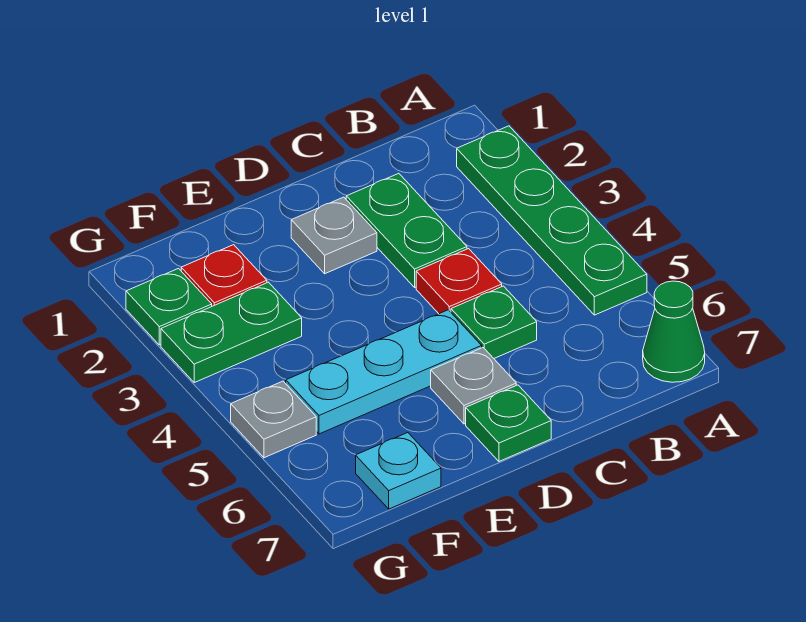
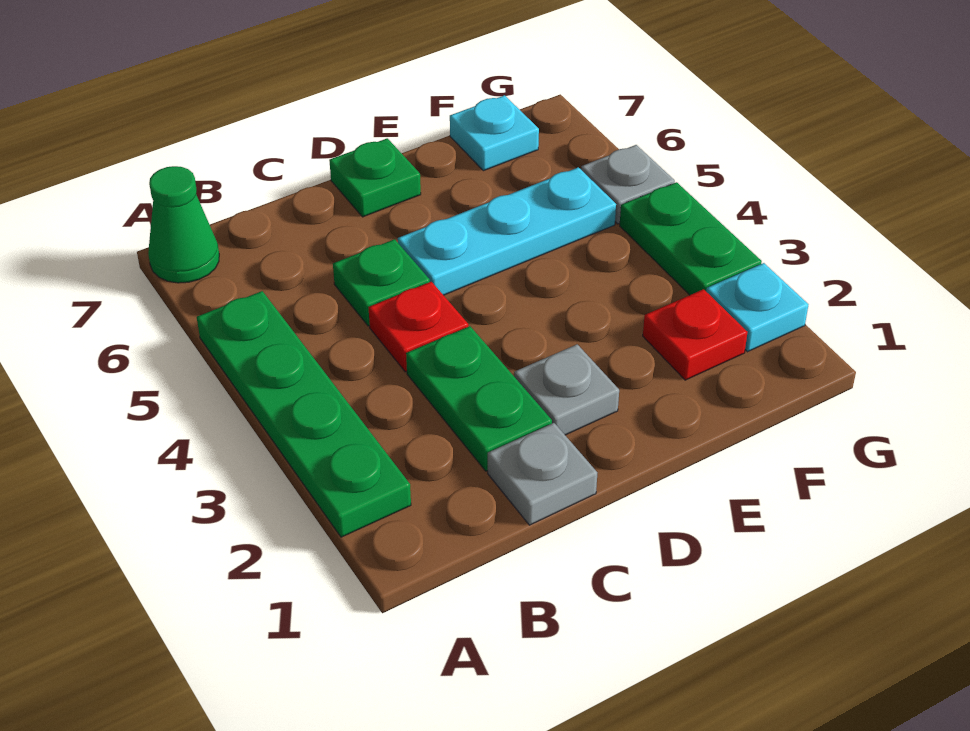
grey plate D6 level 1 -> grey plate C1 level 1
green plate F3:G3 level 1 -> green plate G3:G4 level 1
green plate G2 level 1 -> cyan plate G2 level 1

